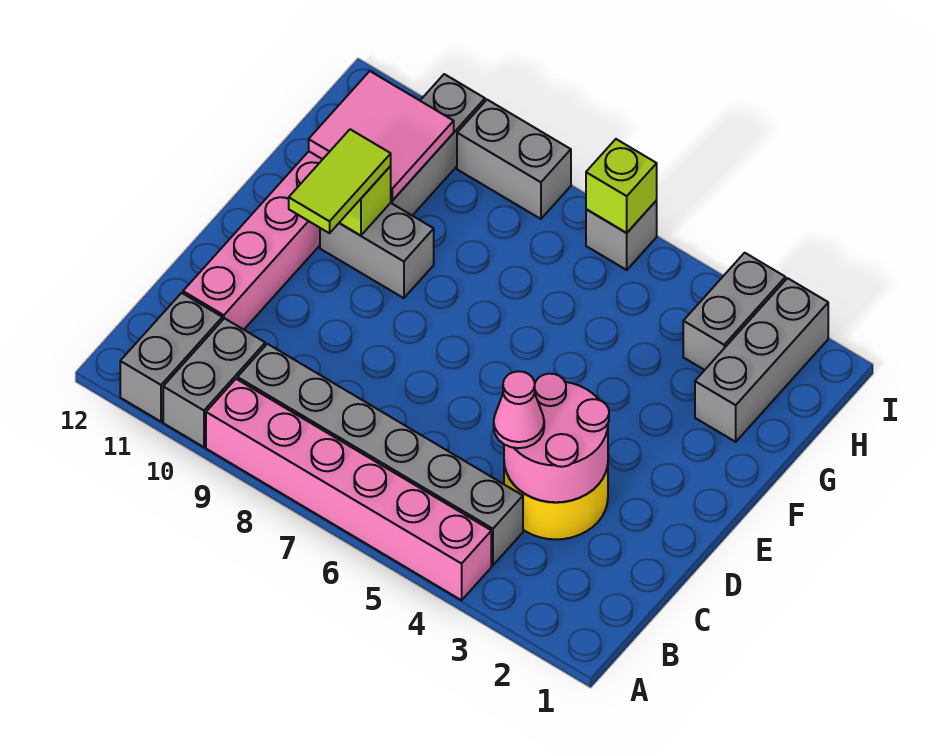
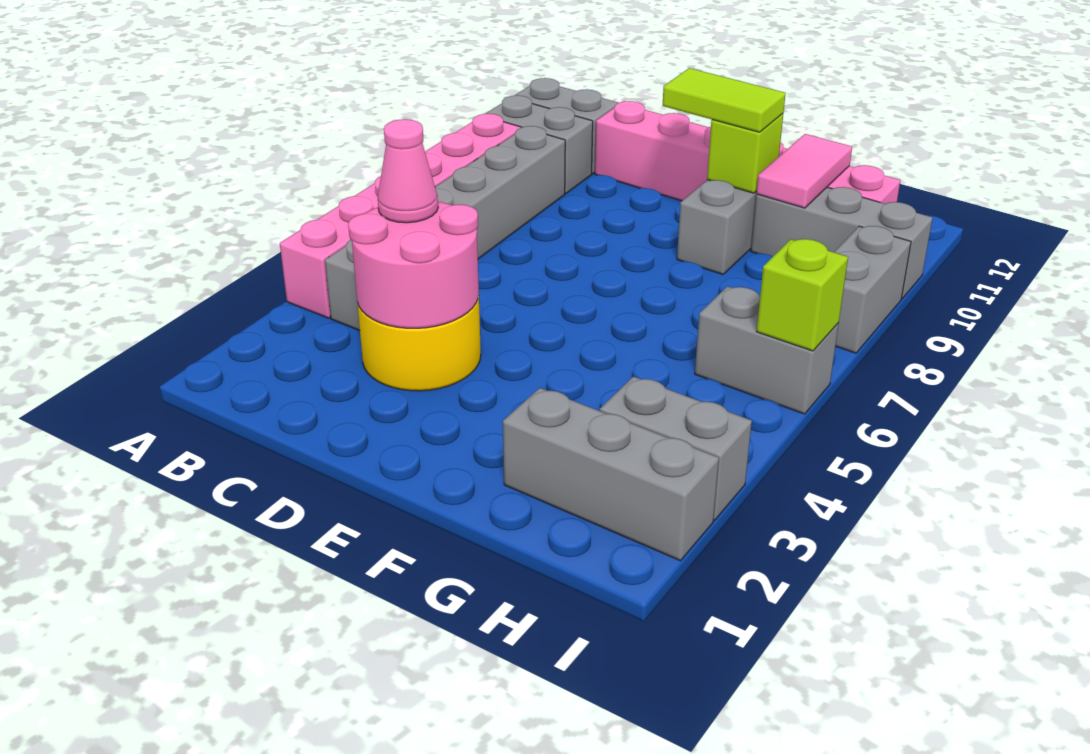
pink tile G10:H11 level 2 -> pink tile G10:G11 level 2
grey brick I6 level 1 -> grey brick H6:I6 level 1

